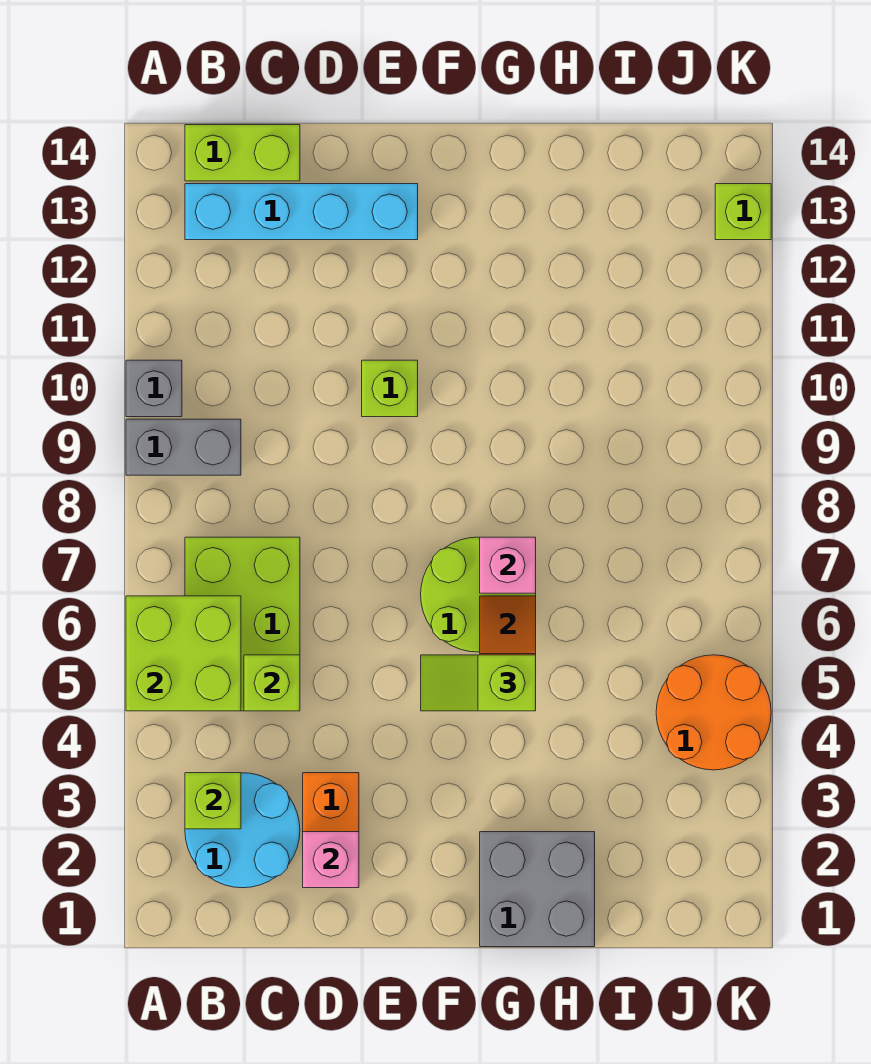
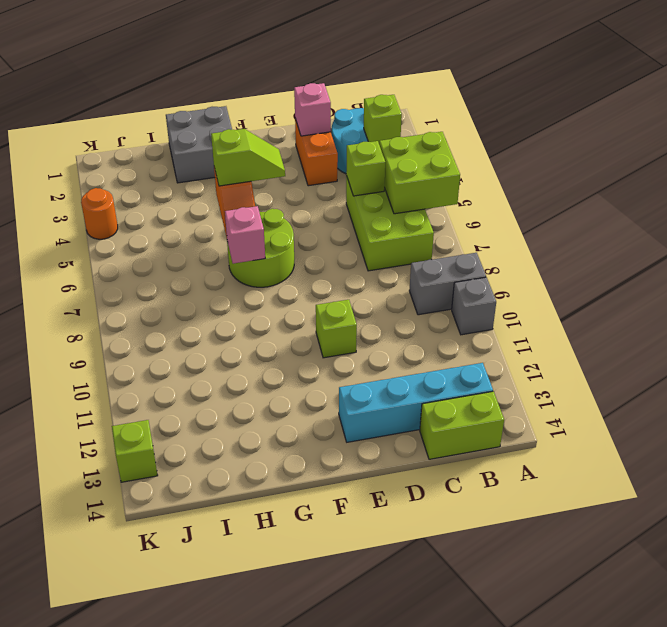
orange round brick J4:K5 level 1 -> orange round brick K4 level 1

